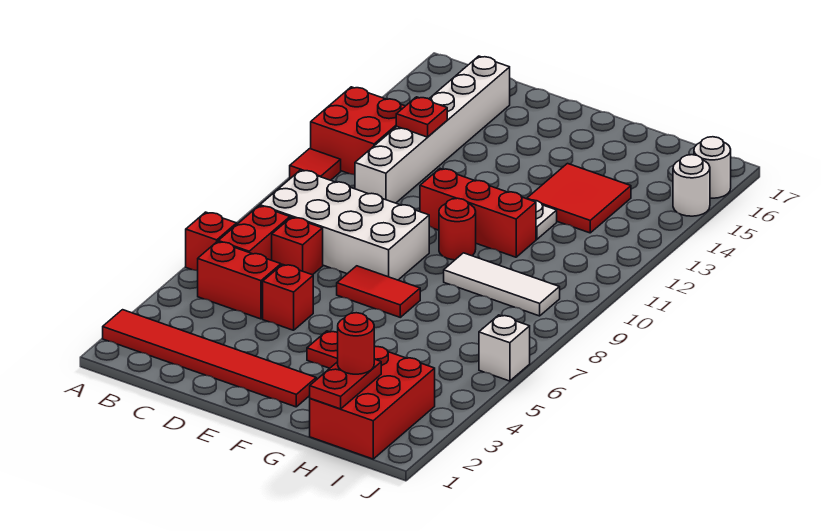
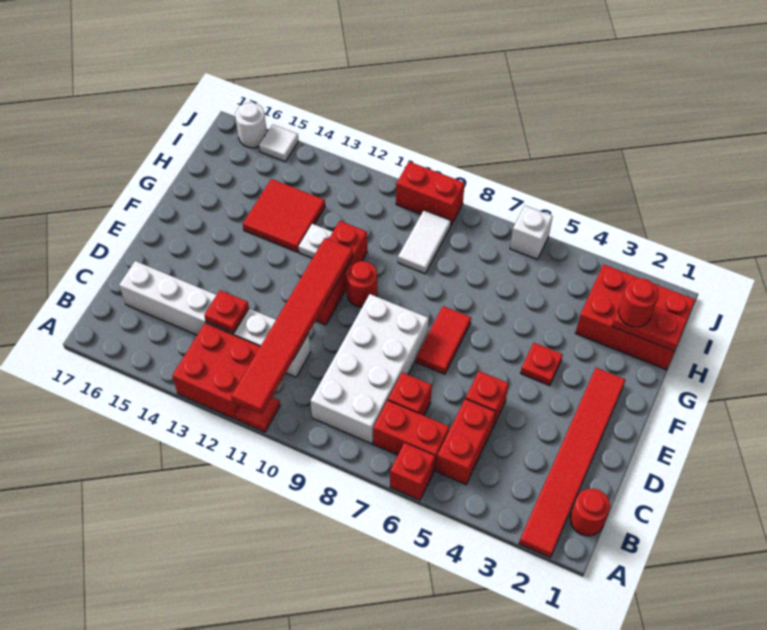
none -> red tile A11:F11 level 2
none -> red round brick B1 level 1
white tile G9:I9 level 1 -> white tile H9:I9 level 1
none -> red brick J9:J10 level 1
white round brick J15 level 1 -> white tile J15 level 1

